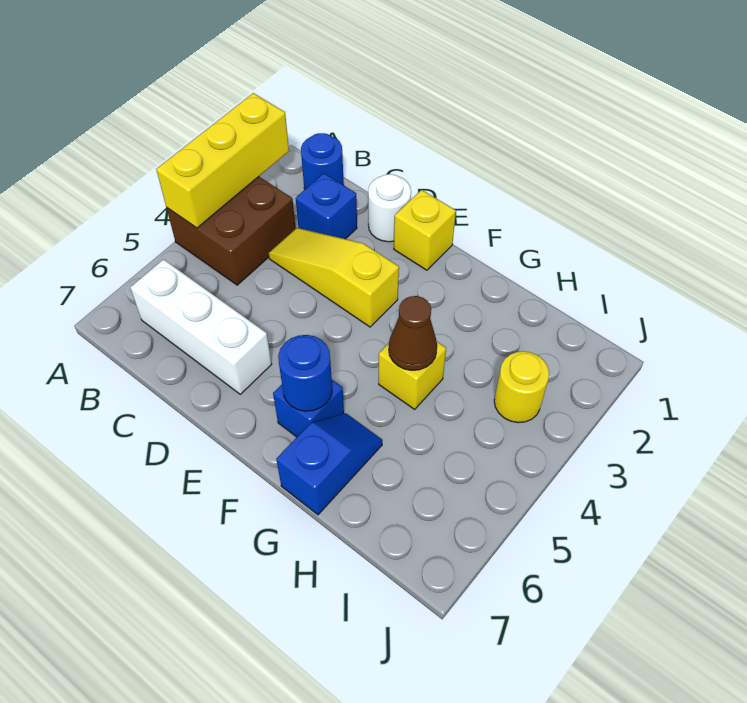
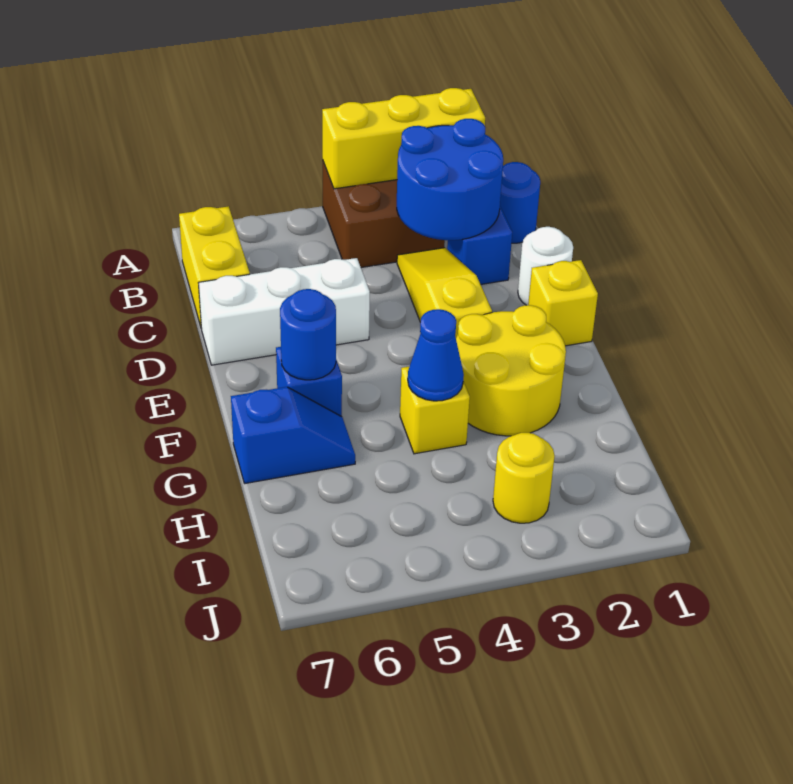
none -> blue round brick B2:C3 level 2
white brick B6:D6 level 1 -> white brick D5:D7 level 1
none -> yellow brick B7:C7 level 1
none -> yellow round brick F2:G3 level 1
brown cone G4 level 2 -> blue cone G4 level 2

